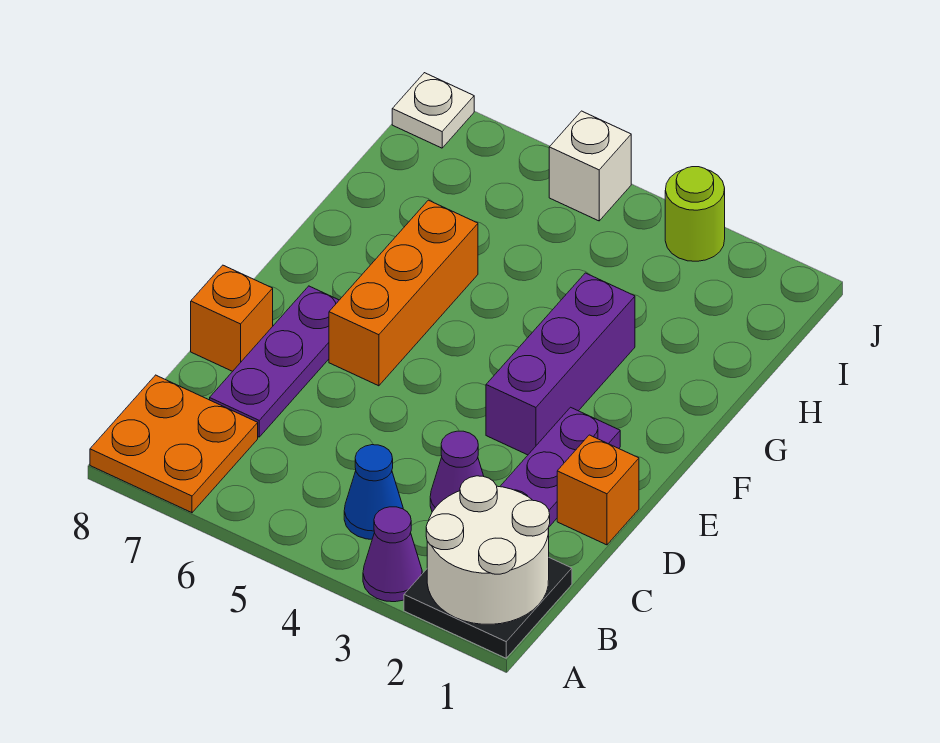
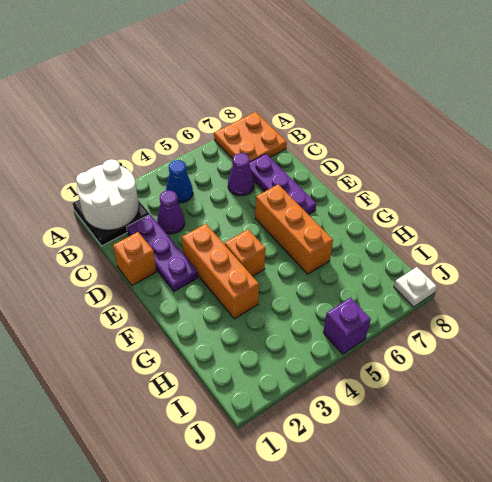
purple cone A3 level 1 -> purple cone C6 level 1
orange brick D8 level 1 -> orange brick F4 level 1
purple brick E3:G3 level 1 -> orange brick E3:G3 level 1
lime round brick J3 level 1 -> none
white brick J5 level 1 -> purple brick J5 level 1

